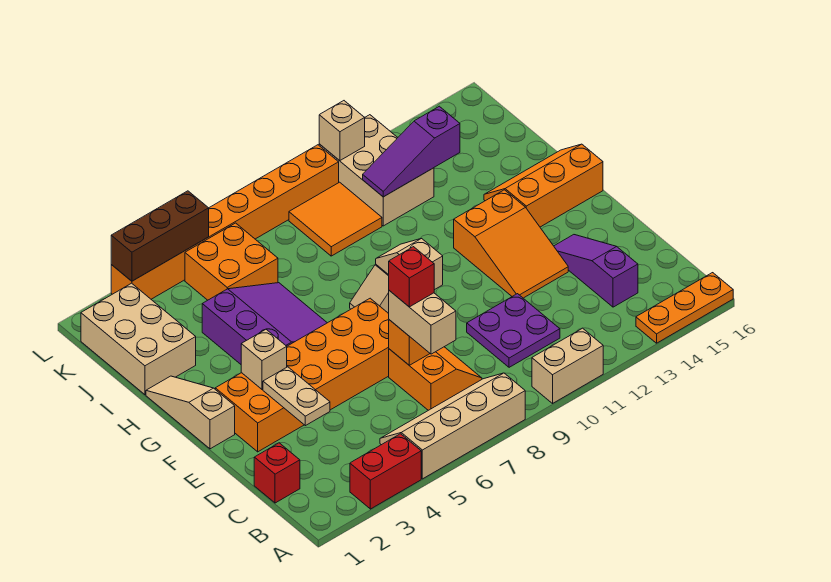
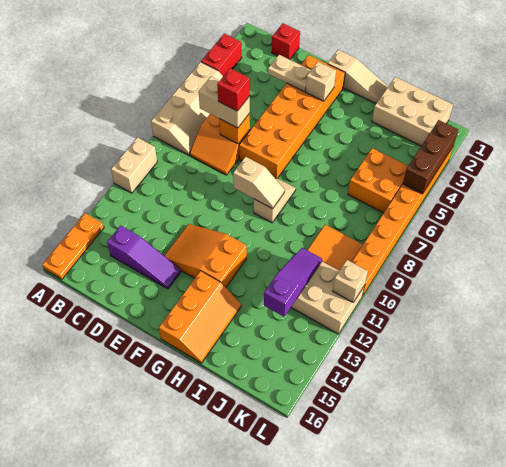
purple plate C10:D11 level 1 -> none
purple slope G4:I6 level 1 top 4 -> none

